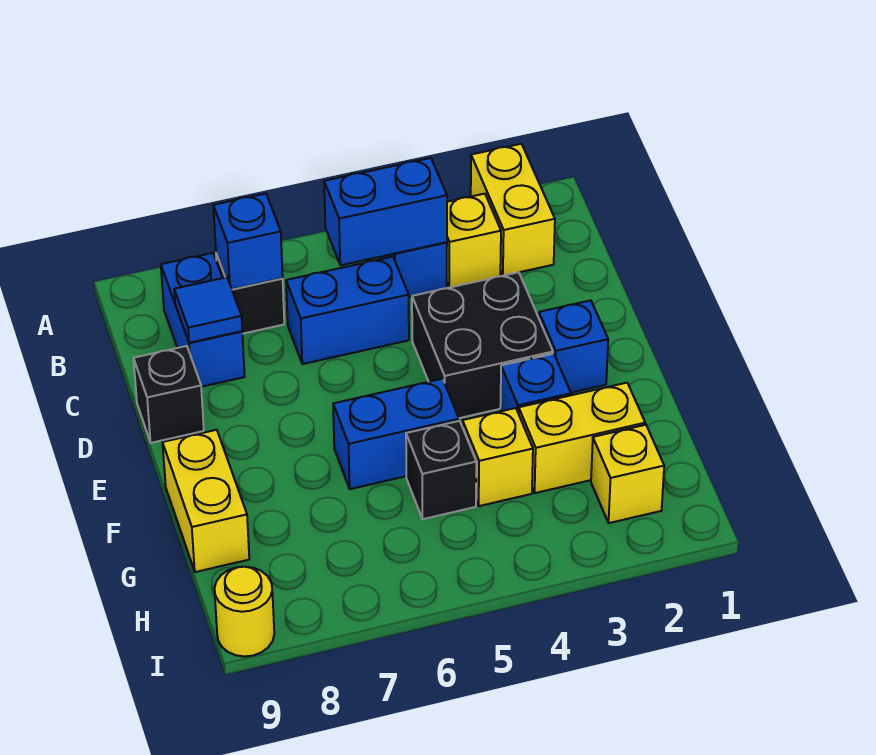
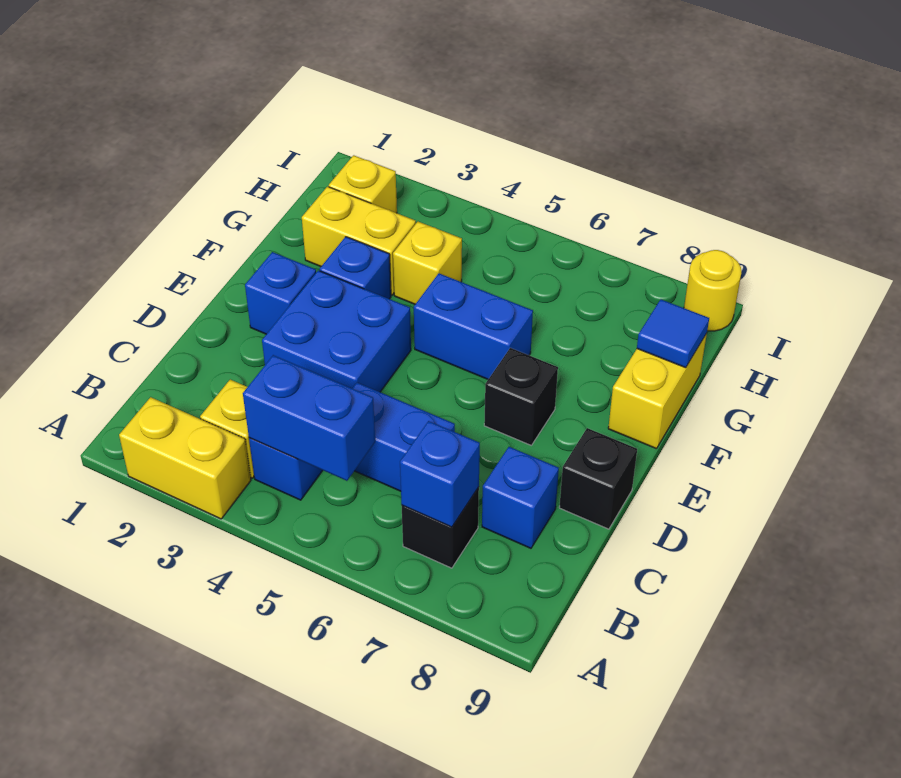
yellow brick A2:B2 level 1 -> yellow brick A2:A3 level 1
blue brick B8:C8 level 1 -> blue brick C8 level 1
blue tile C8 level 2 -> blue tile G9 level 2
black brick D3:E4 level 1 -> blue brick D3:E4 level 1
black brick G5 level 1 -> black brick E7 level 1

